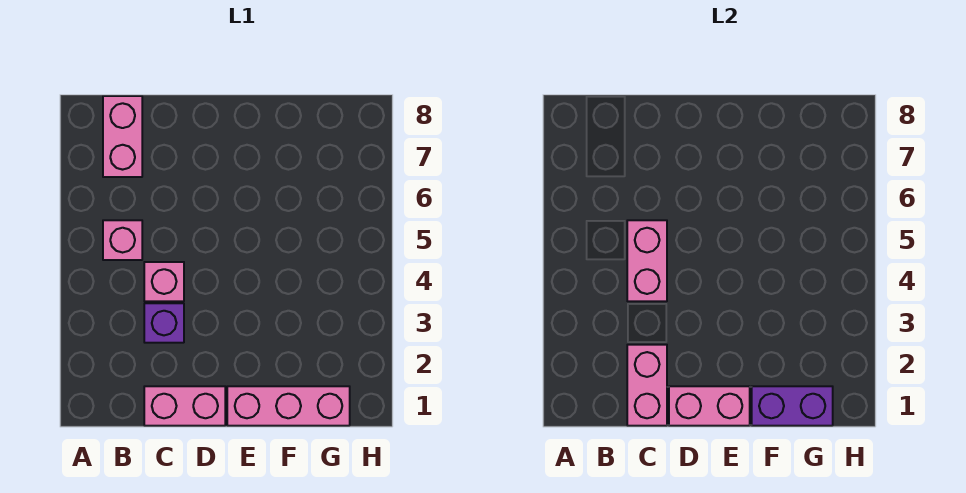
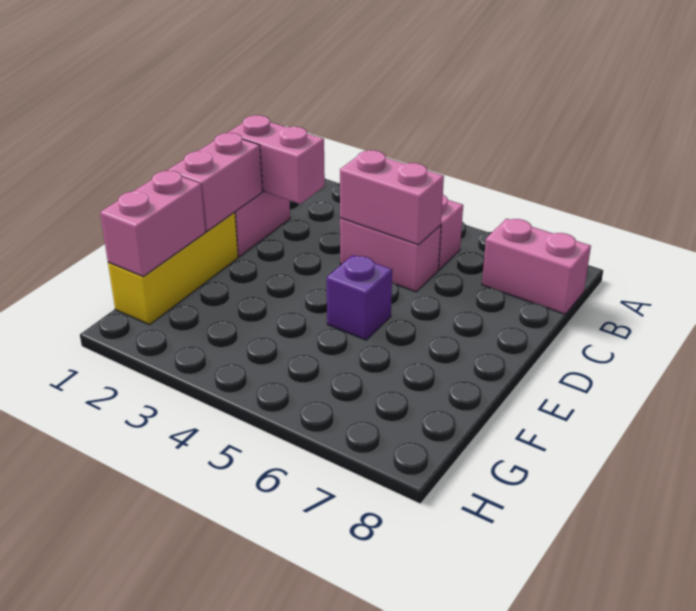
purple brick C3 level 1 -> purple brick E5 level 1
pink brick C4 level 1 -> pink brick C4:C5 level 1
pink brick E1:G1 level 1 -> yellow brick E1:G1 level 1
purple brick F1:G1 level 2 -> pink brick F1:G1 level 2

